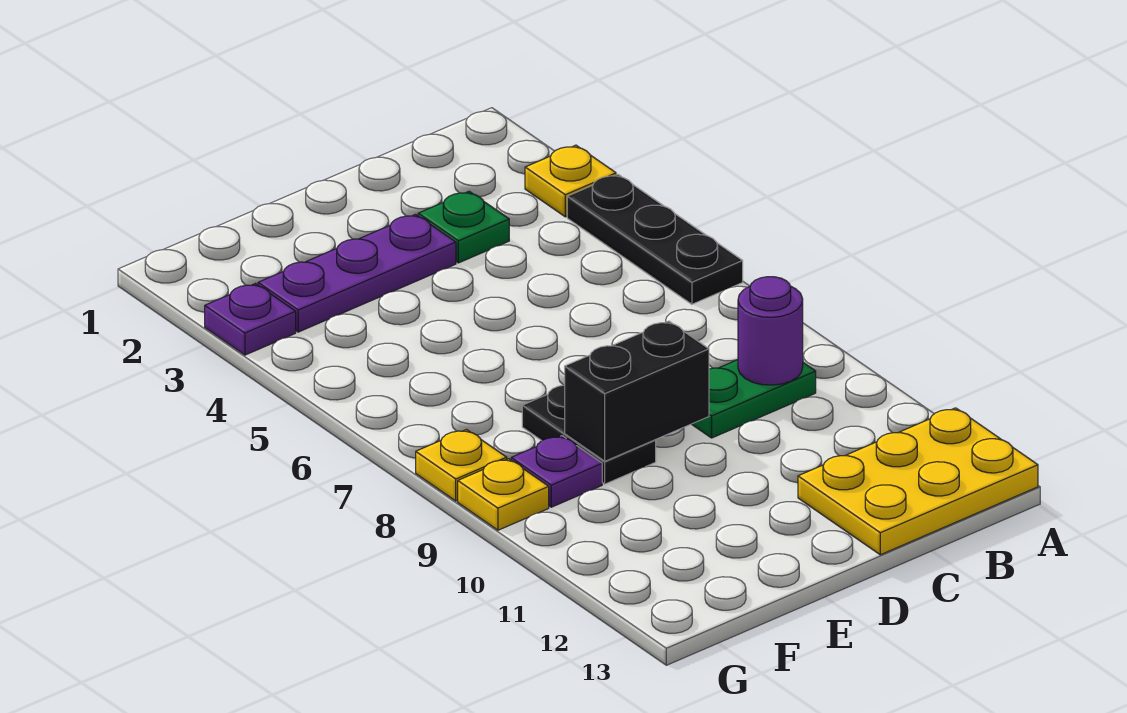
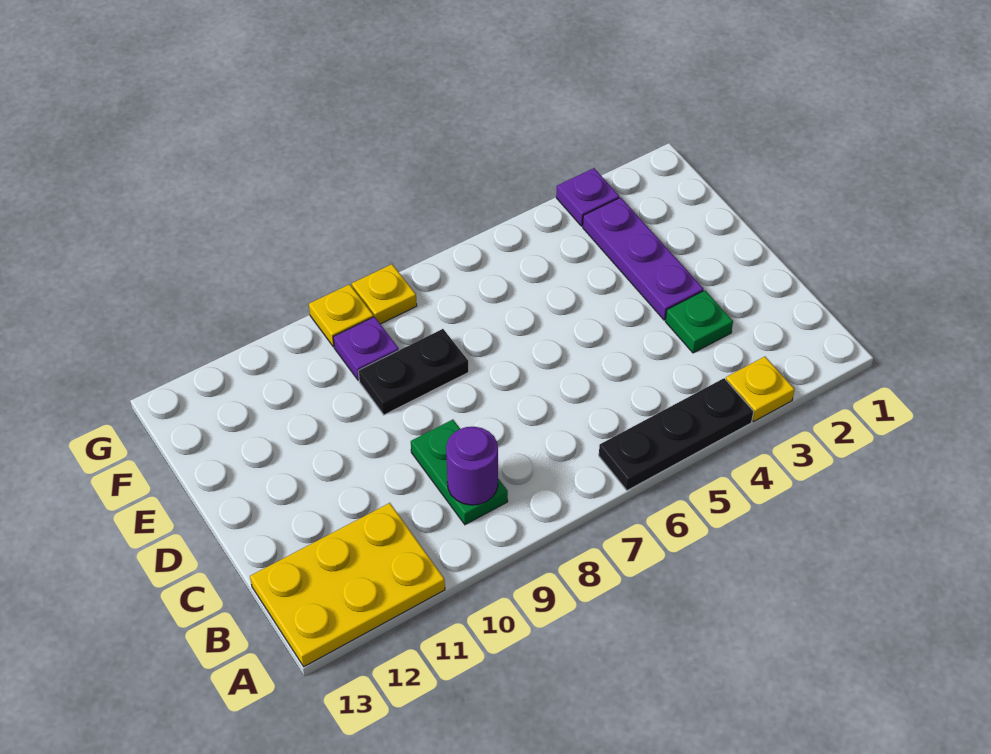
yellow plate A12:C13 level 1 -> yellow plate A11:B13 level 1
black brick D9:E9 level 2 -> none

